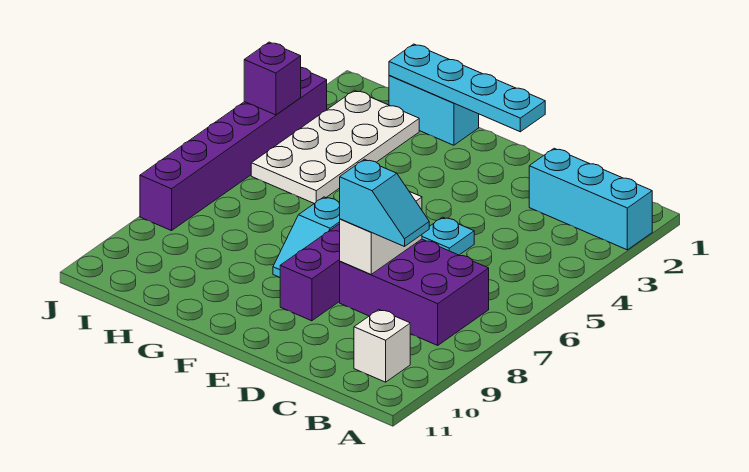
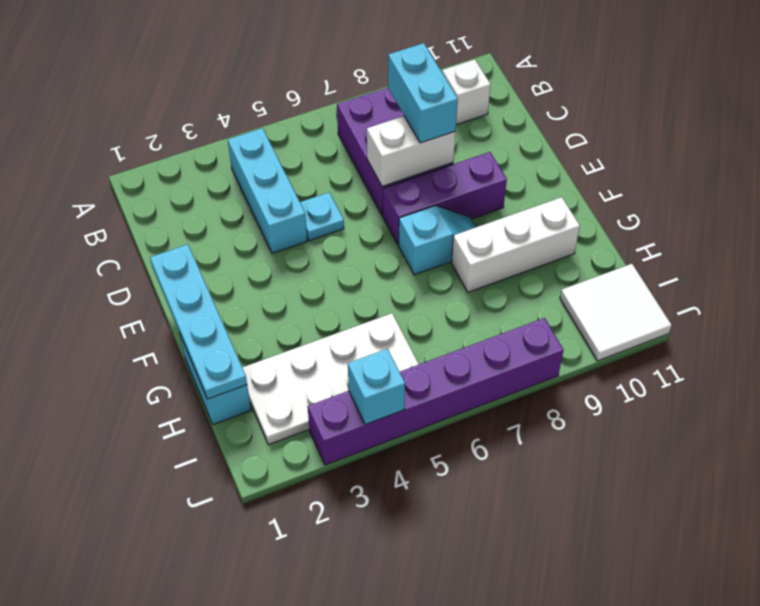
cyan brick A2:C2 level 1 -> cyan brick B4:D4 level 1
cyan slope C8:D8 level 3 top D -> cyan brick C8:D8 level 3
none -> white brick G8:G10 level 1
none -> white tile I10:J11 level 1
purple brick J4 level 2 -> cyan brick J4 level 2

